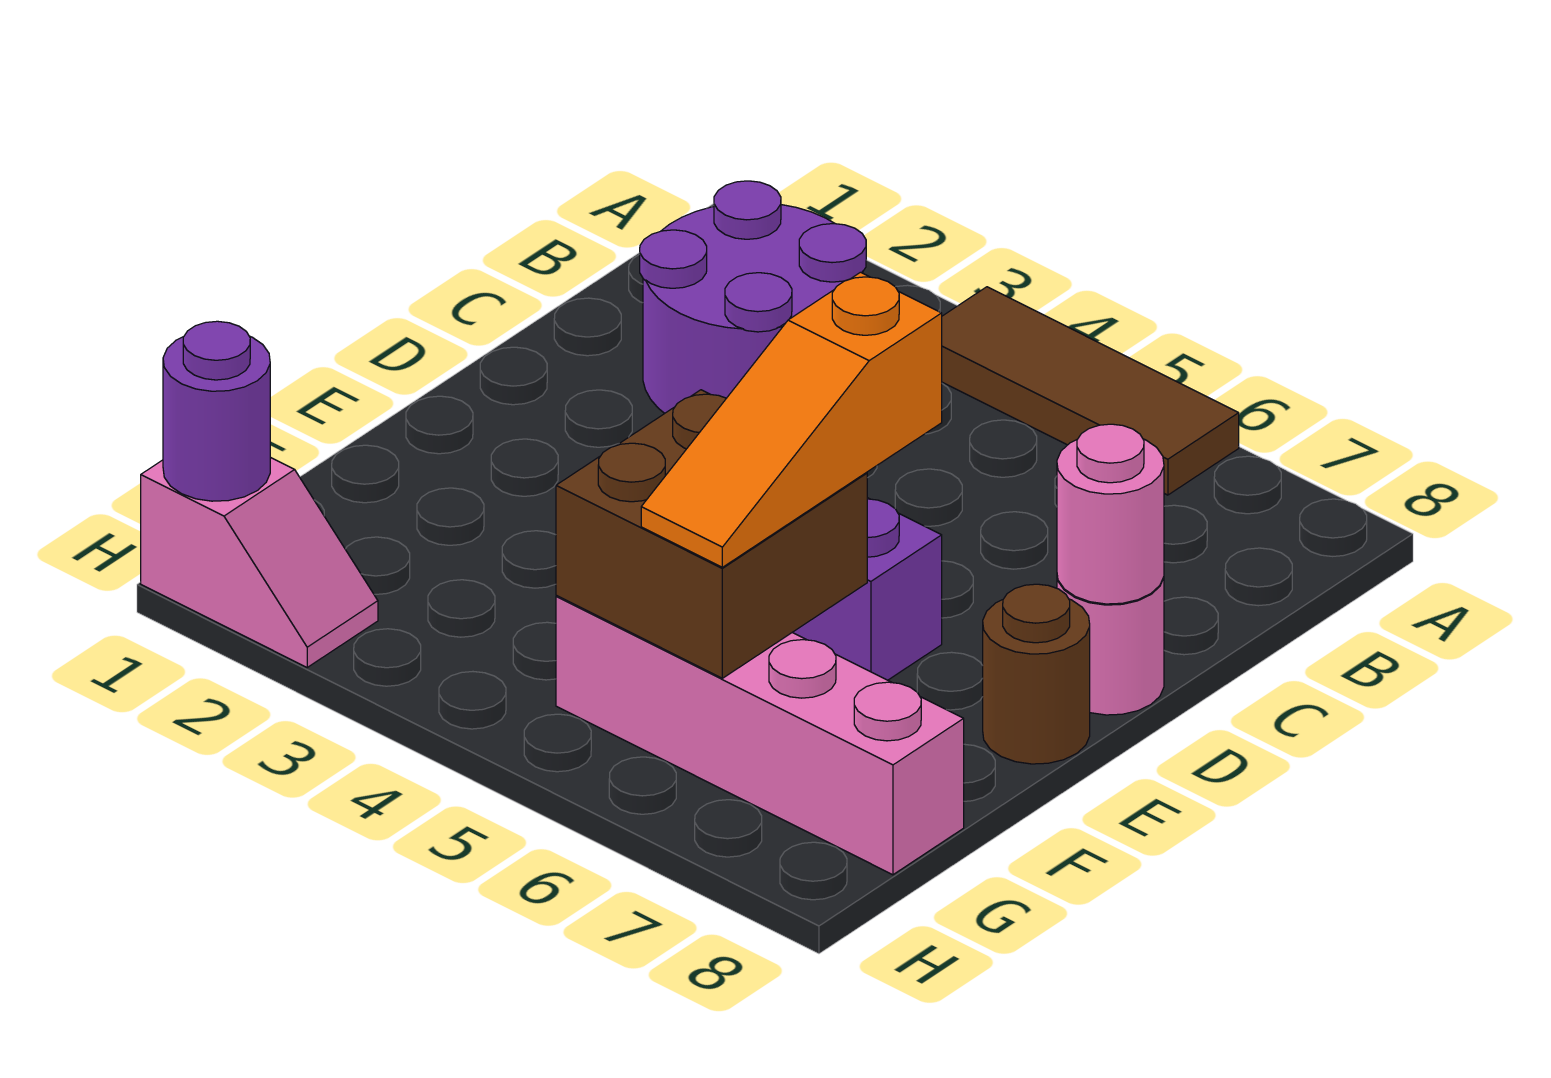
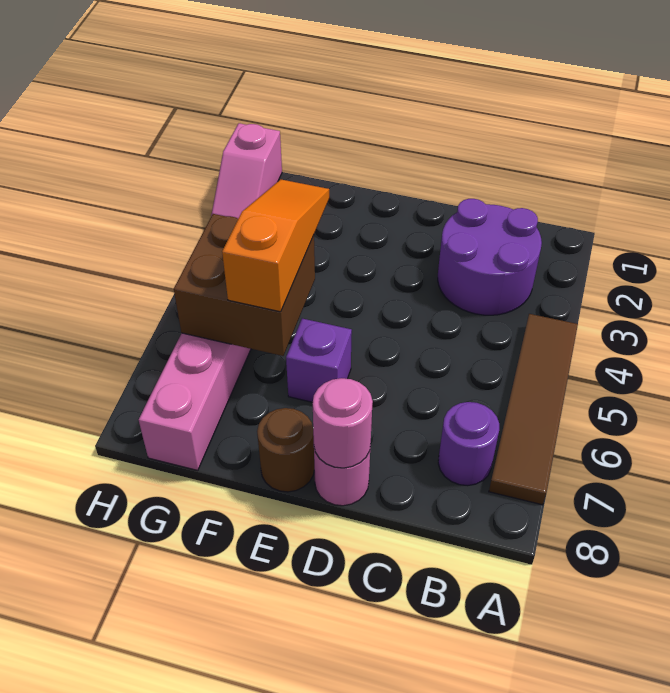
brown tile A4:A6 level 1 -> brown tile A4:A7 level 1
orange slope E6:G6 level 3 top E -> orange slope F4:F6 level 3 top 6
purple round brick H1 level 2 -> purple round brick B7 level 1

